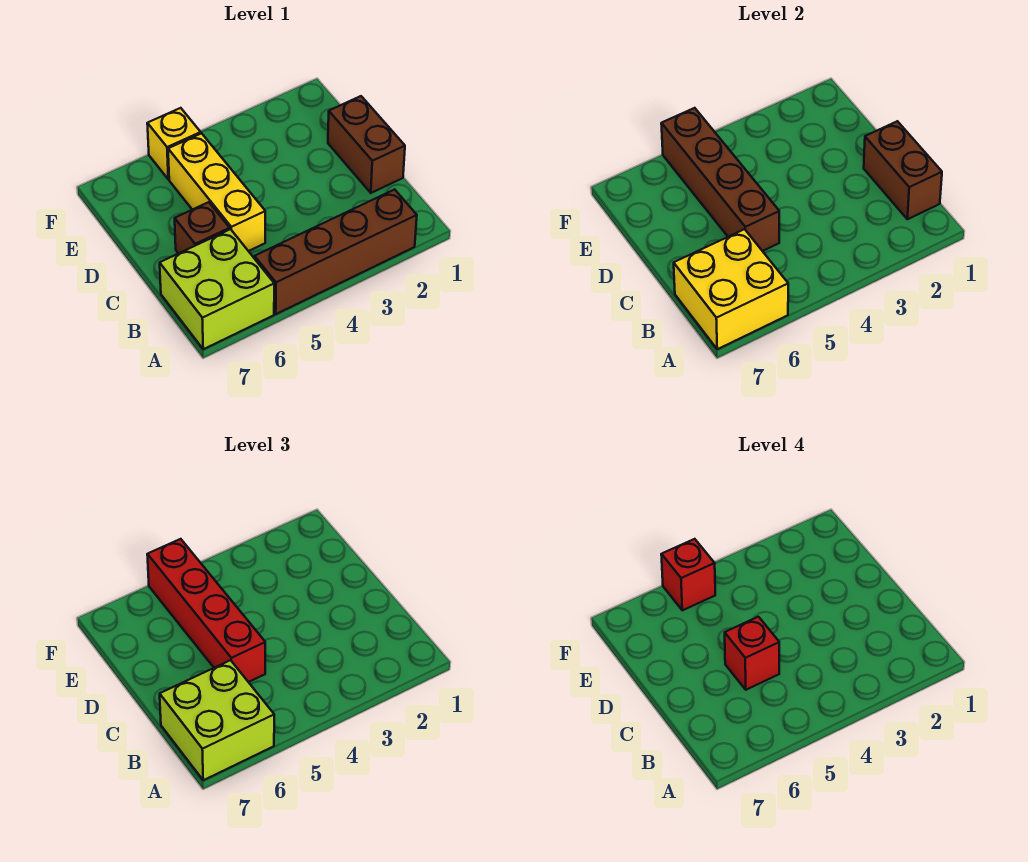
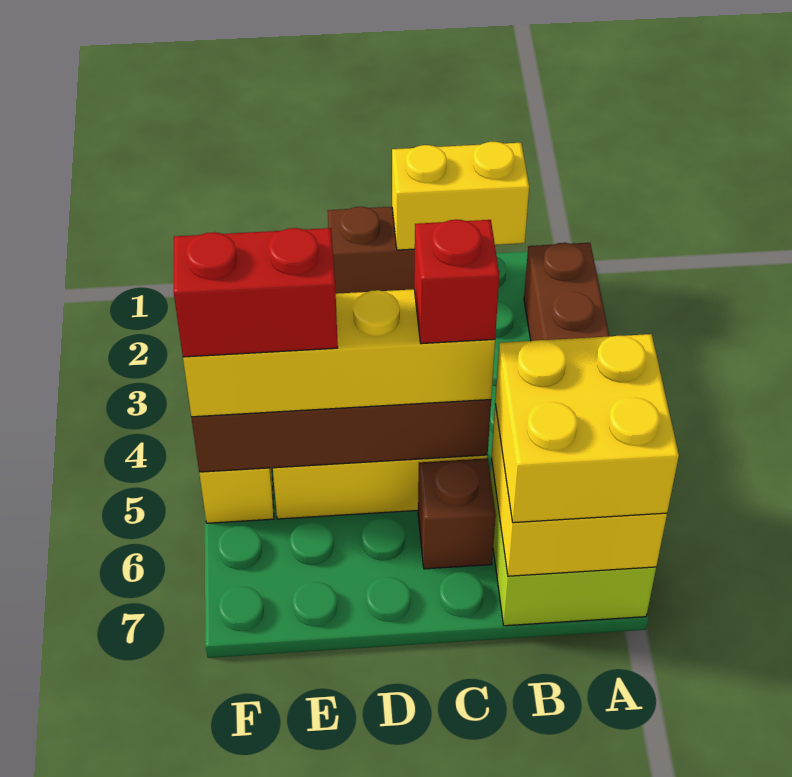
lime brick A6:B7 level 3 -> yellow brick A6:B7 level 3
brown brick B1:C1 level 2 -> yellow brick B1:C1 level 2
red brick C5:F5 level 3 -> yellow brick C5:F5 level 3
red brick F5 level 4 -> red brick E5:F5 level 4

